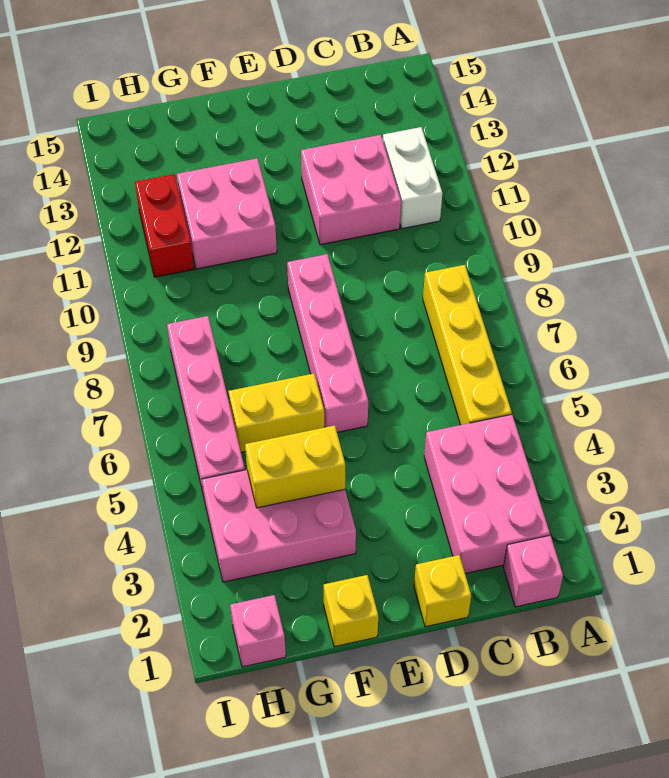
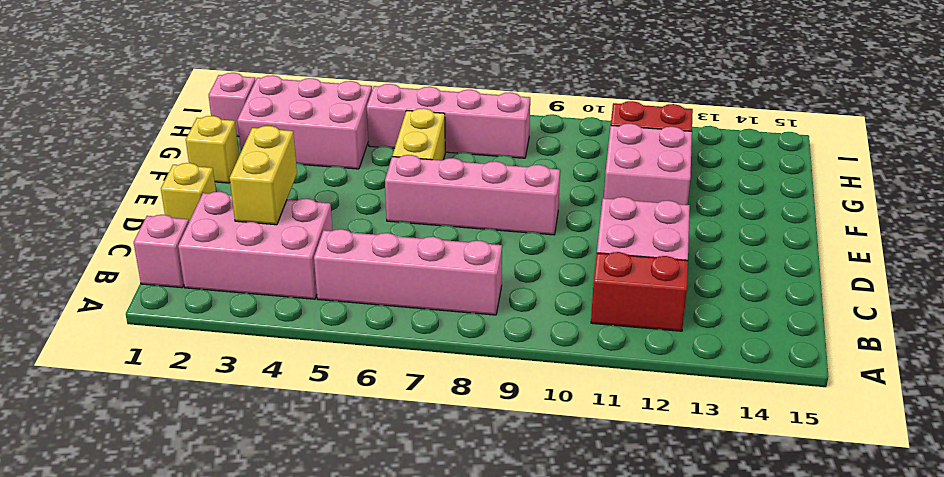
yellow brick B5:B8 level 1 -> pink brick B5:B8 level 1
white brick B11:B12 level 1 -> red brick B11:B12 level 1
pink brick F3:H4 level 1 -> pink brick G2:H4 level 1
yellow brick F4:G4 level 2 -> yellow brick C3:D3 level 2

